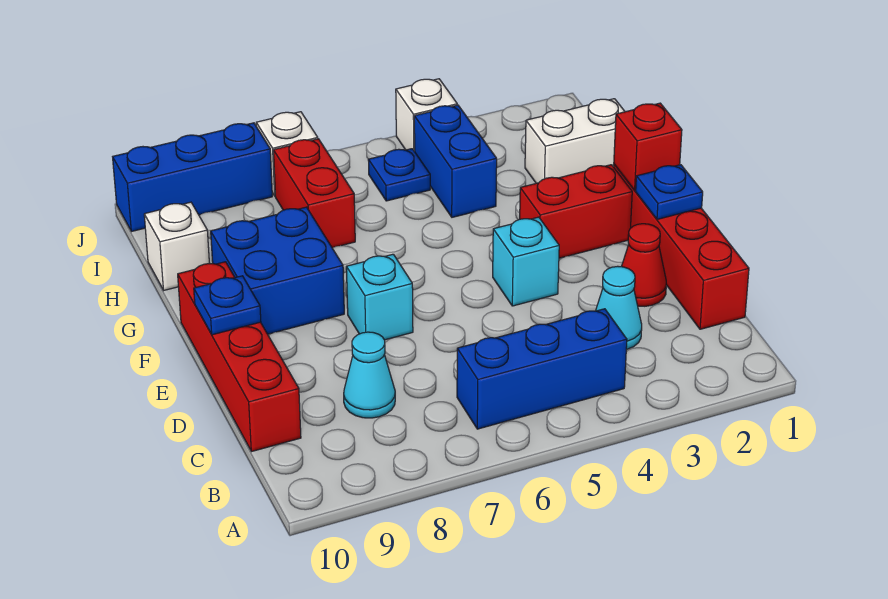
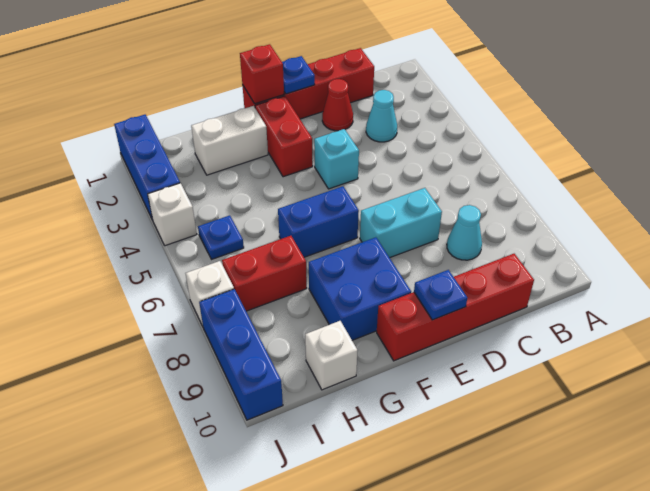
blue brick B4:B6 level 1 -> blue brick J1:J3 level 1
cyan brick E7 level 1 -> cyan brick D7:E7 level 1
white brick H1:H2 level 1 -> white brick G2:H2 level 1
blue brick H4:I4 level 1 -> blue brick F6:G6 level 1

